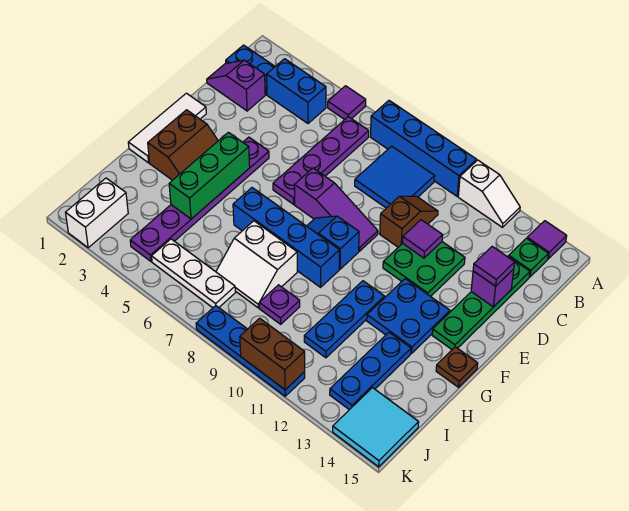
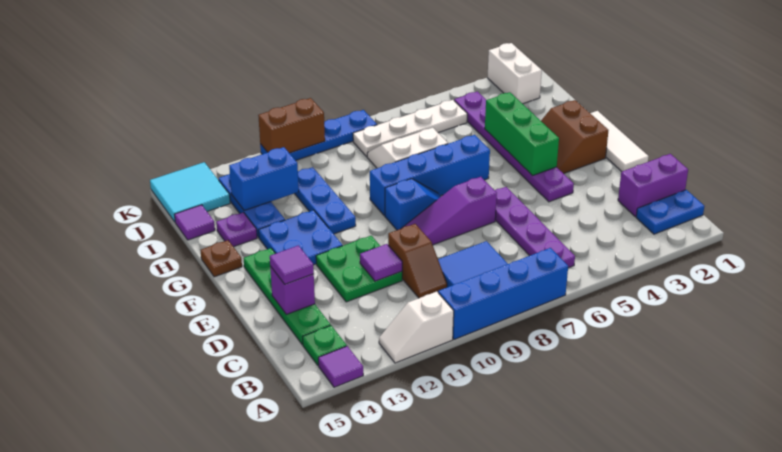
purple tile A5 level 1 -> purple tile I15 level 1
blue brick B3:B4 level 1 -> blue brick I12:I13 level 2
purple slope C1:C2 level 1 top 2 -> purple brick C1:C2 level 1
purple plate I9 level 1 -> purple plate H14 level 1
white plate J5:J7 level 1 -> white plate J5:J8 level 1

